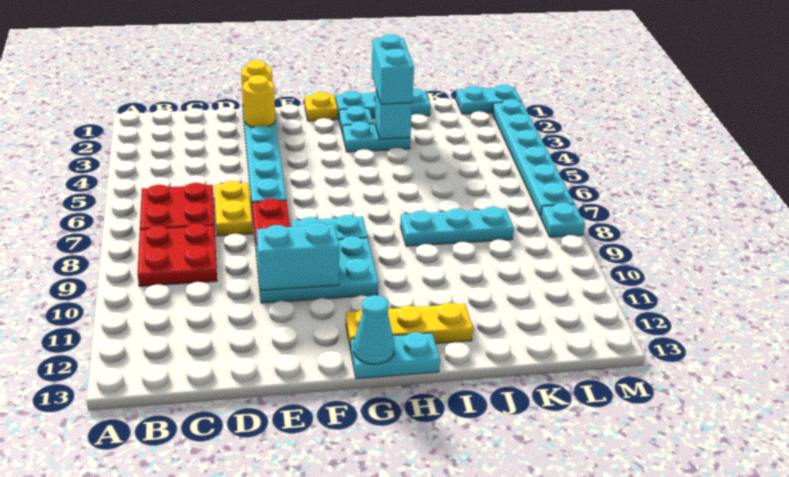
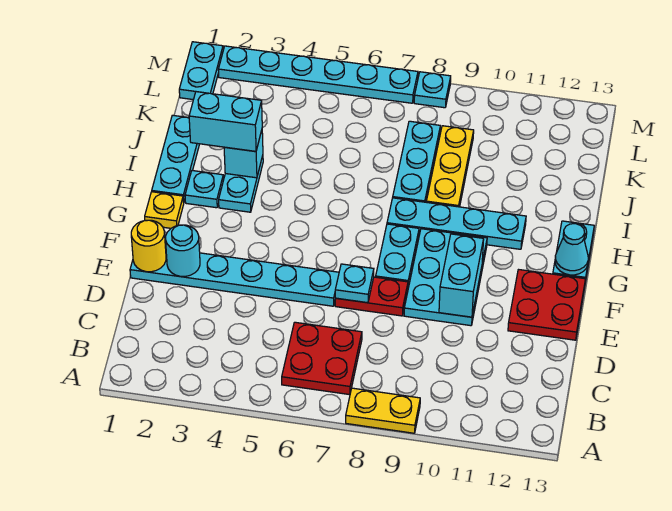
red plate B8:C9 level 1 -> red plate E12:F13 level 1
yellow plate D6:D7 level 1 -> yellow plate A8:A9 level 1
yellow round brick E2 level 2 -> cyan round brick E2 level 2
none -> cyan plate E7 level 2
yellow plate G12:I12 level 1 -> yellow plate I9:K9 level 1
none -> cyan plate H8:H11 level 1

